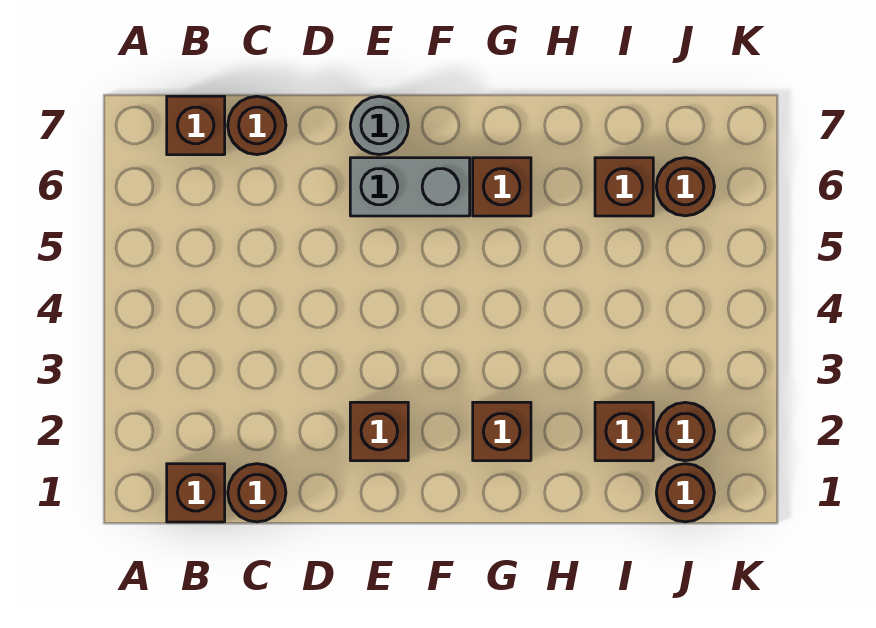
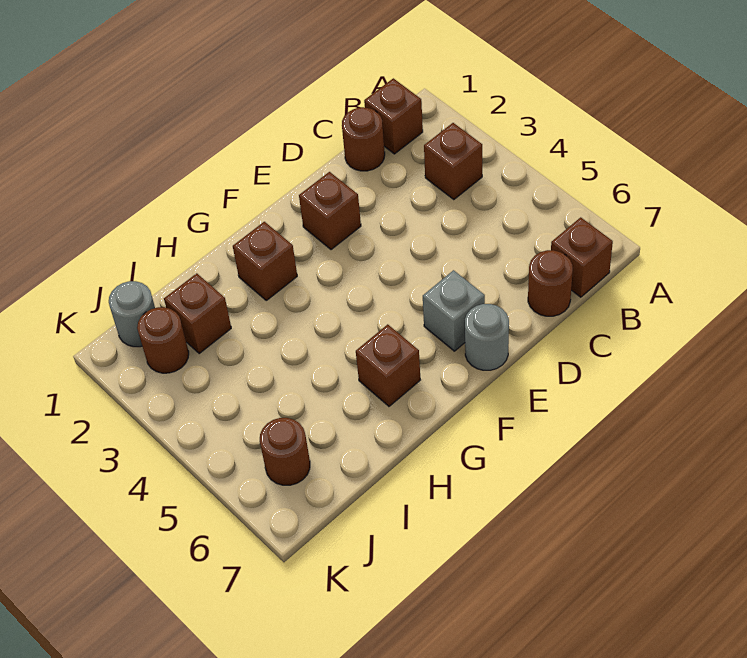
grey brick E6:F6 level 1 -> grey brick E6 level 1
brown brick I6 level 1 -> brown brick B3 level 1
brown round brick J1 level 1 -> grey round brick J1 level 1

